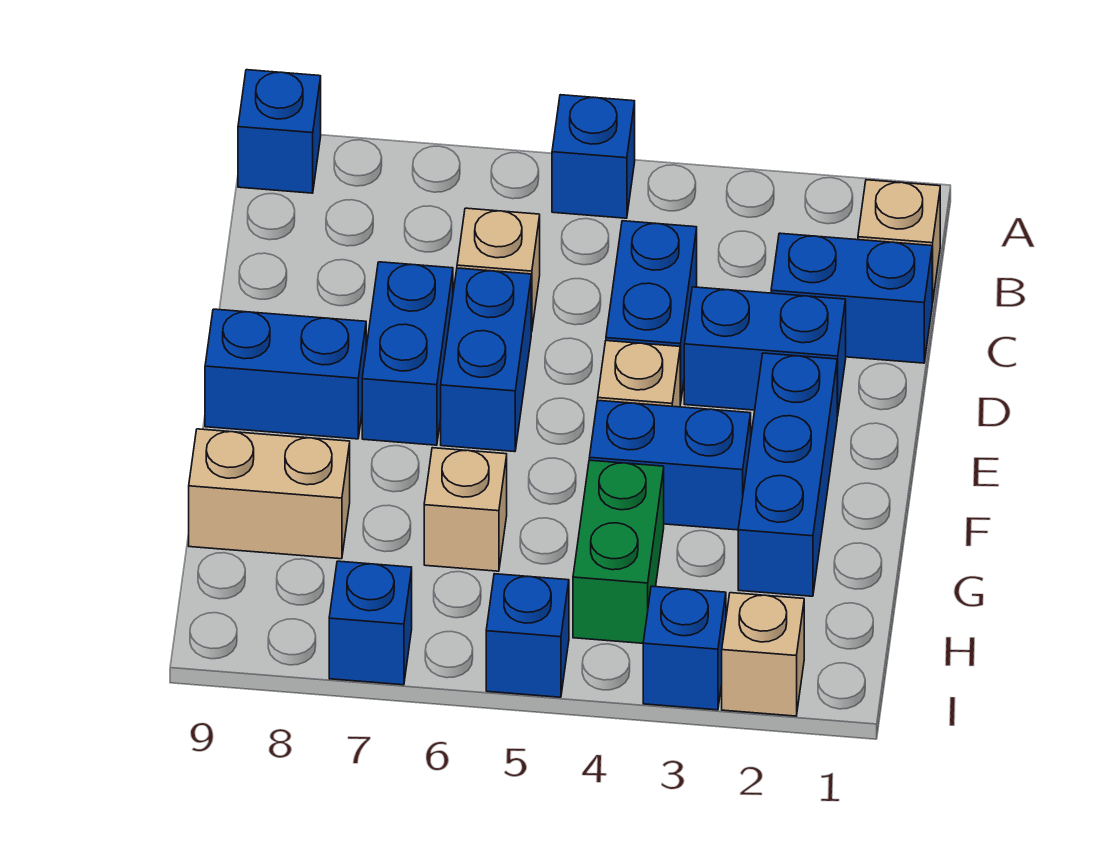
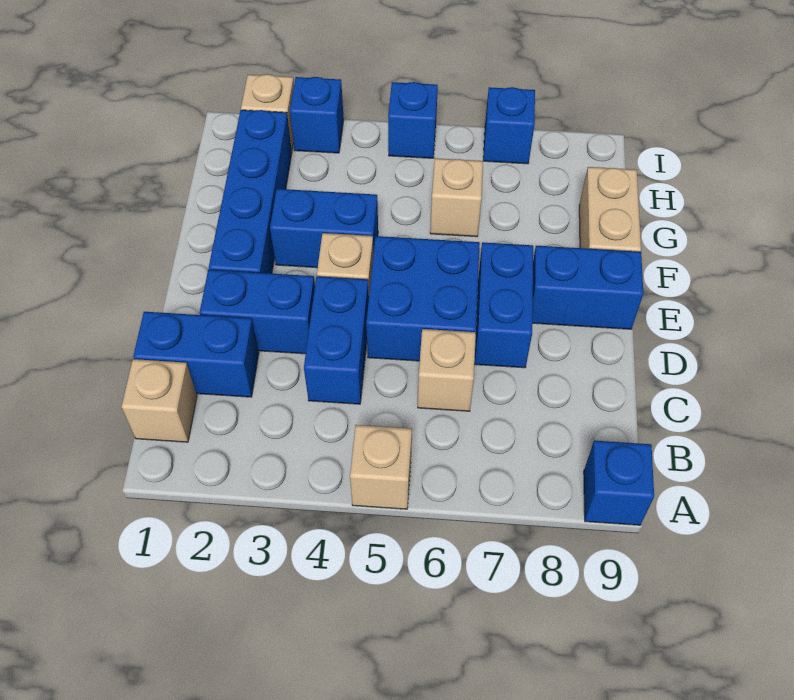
blue brick A5 level 1 -> tan brick A5 level 1
blue brick D6:E6 level 1 -> blue brick D5:E6 level 1
blue brick E2:G2 level 1 -> blue brick E2:H2 level 1
green brick G4:H4 level 1 -> none
tan brick G8:G9 level 1 -> tan brick F9:G9 level 1

